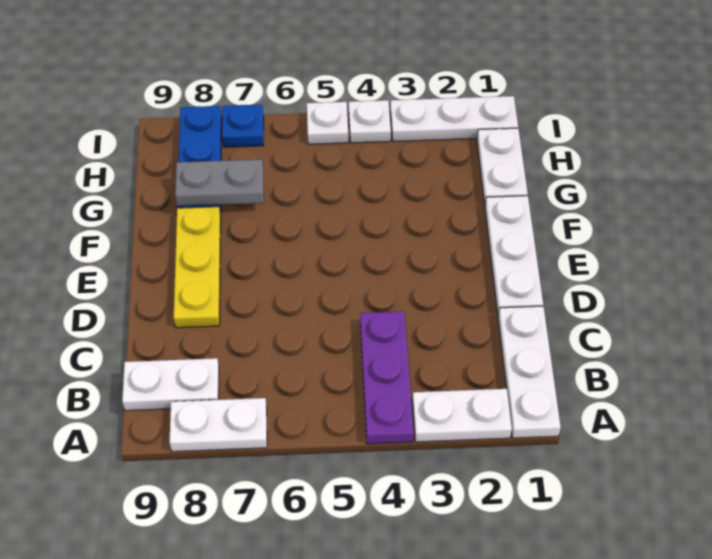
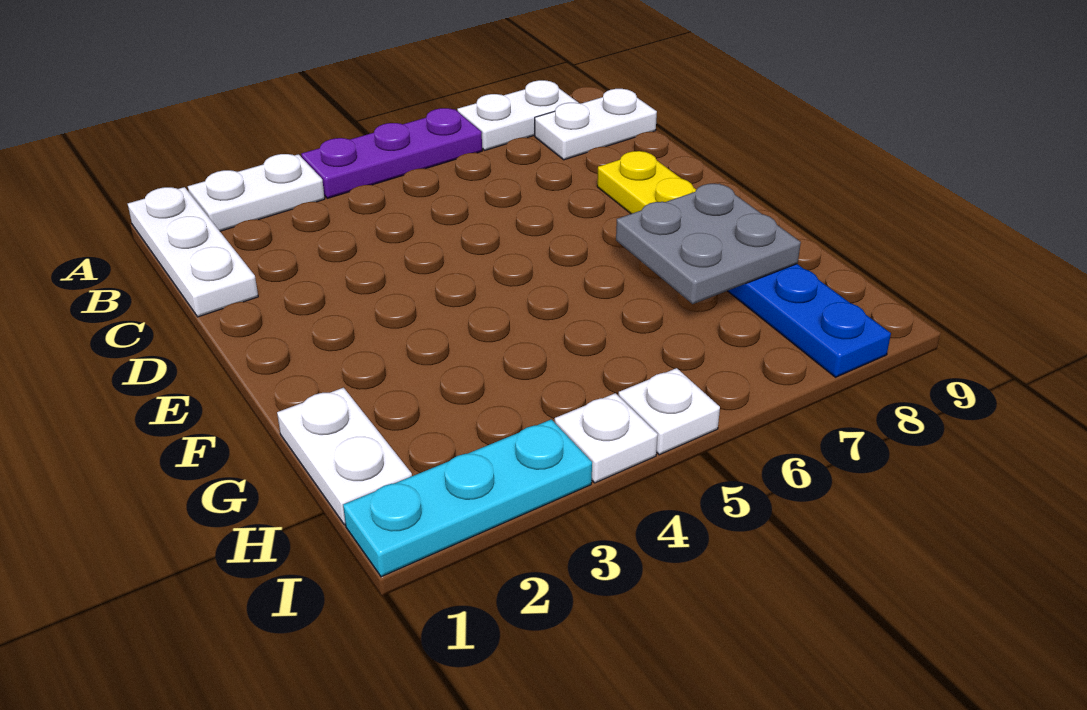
purple plate A4:C4 level 1 -> purple plate A4:A6 level 1
white plate D1:F1 level 1 -> none
grey plate G7:G8 level 2 -> grey plate F7:G8 level 2
white plate I1:I3 level 1 -> cyan plate I1:I3 level 1
blue plate I7 level 1 -> none

